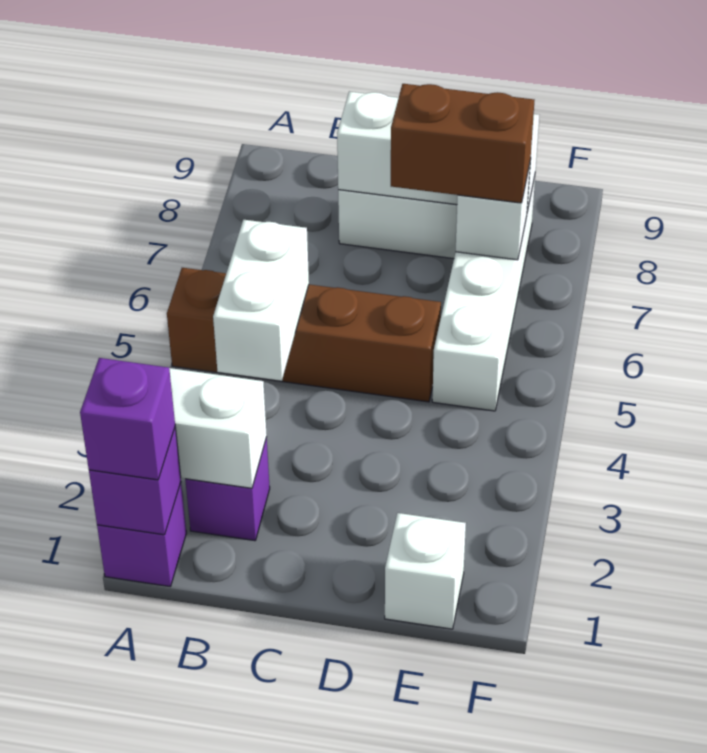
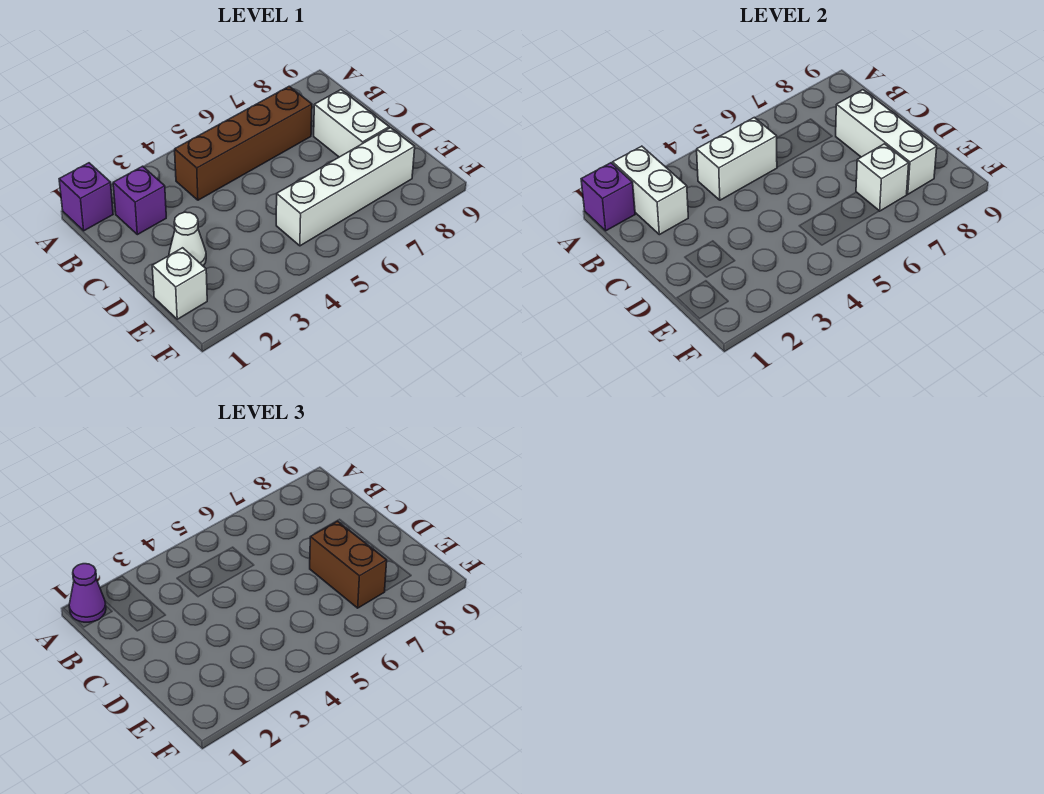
purple brick A1 level 3 -> purple cone A1 level 3
brown brick A5:D5 level 1 -> brown brick B4:B7 level 1
none -> white cone D2 level 1

